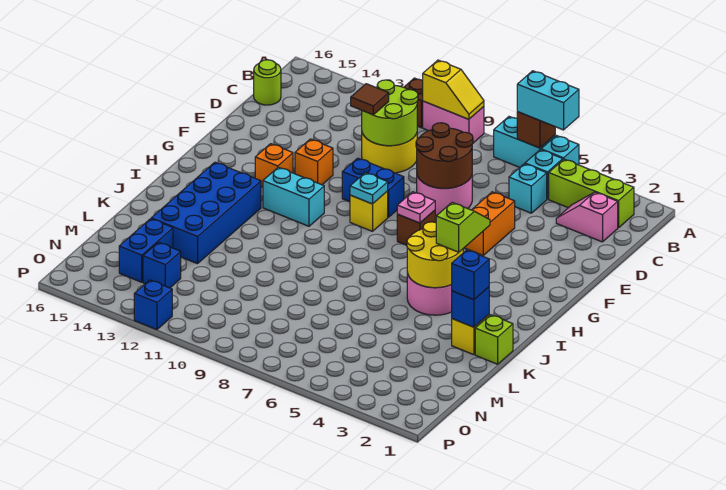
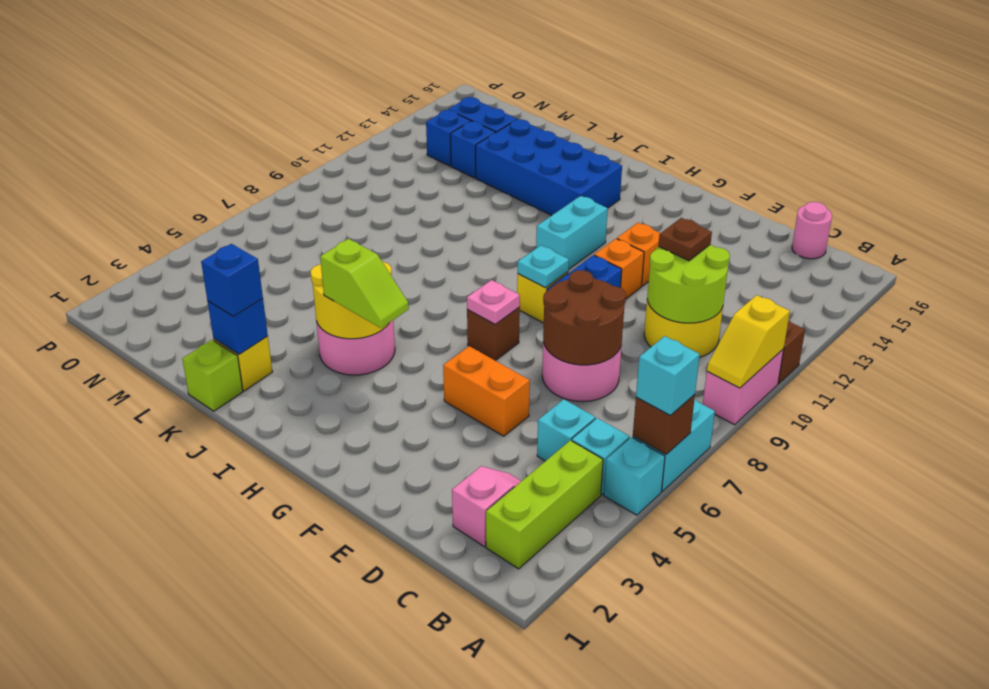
cyan brick A5:A6 level 3 -> cyan brick A6 level 3
lime round brick C16 level 1 -> pink round brick C16 level 1
brown tile D11 level 3 -> brown plate D11 level 3
orange brick G13 level 1 -> orange brick F11 level 1
blue brick P12 level 1 -> blue brick M13 level 1

